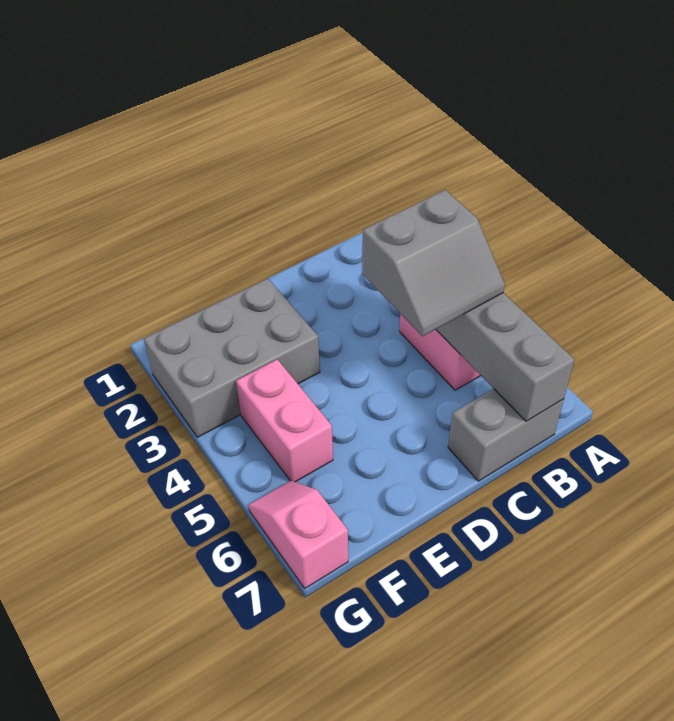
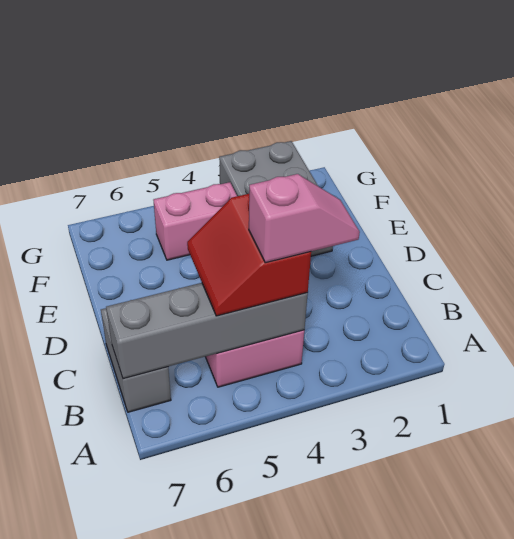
grey slope B4:C5 level 3 top 4 -> red slope B4:C5 level 3 top 4
pink slope G6:G7 level 1 top 7 -> pink slope B3:B4 level 4 top 4

